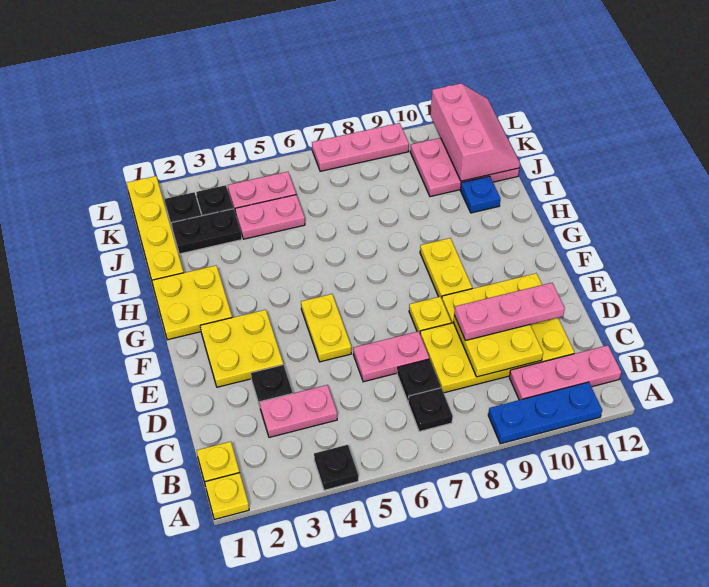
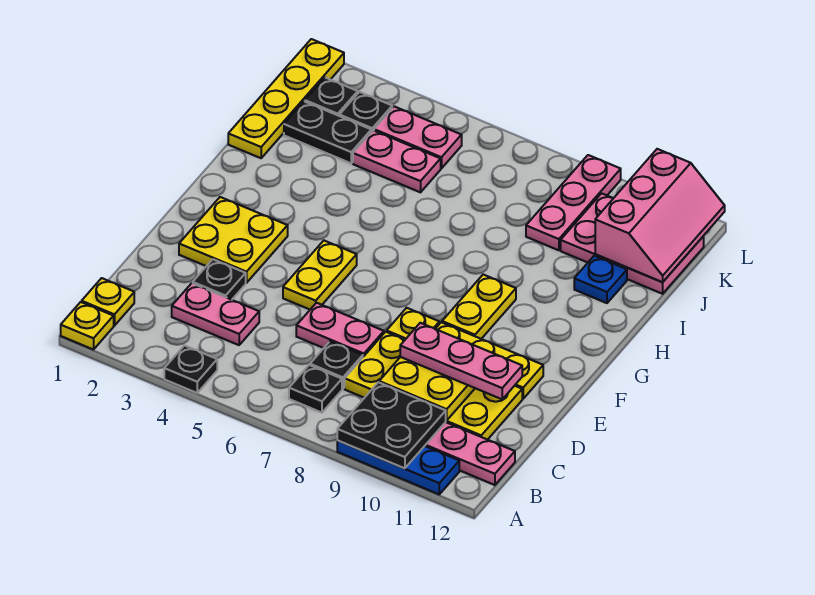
none -> black plate A9:B10 level 2
yellow plate G1:H2 level 1 -> none
pink plate L7:L9 level 1 -> pink plate J9:L9 level 1

